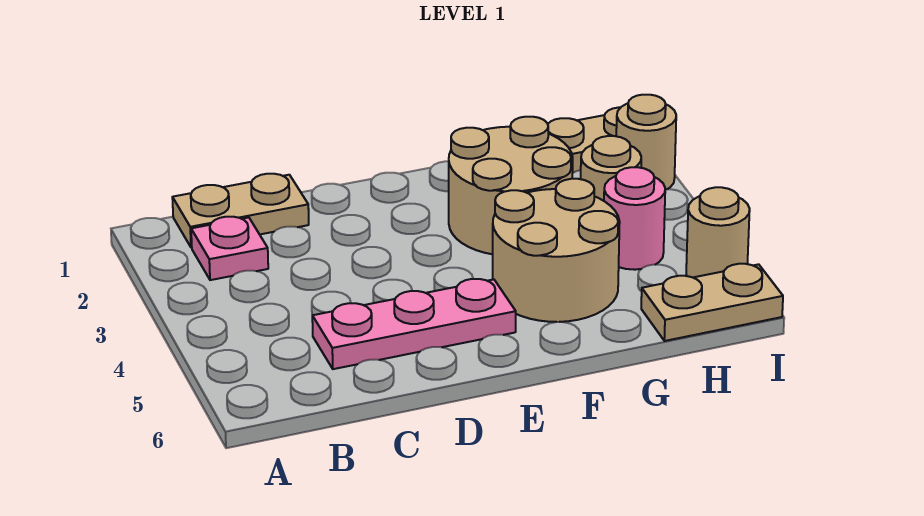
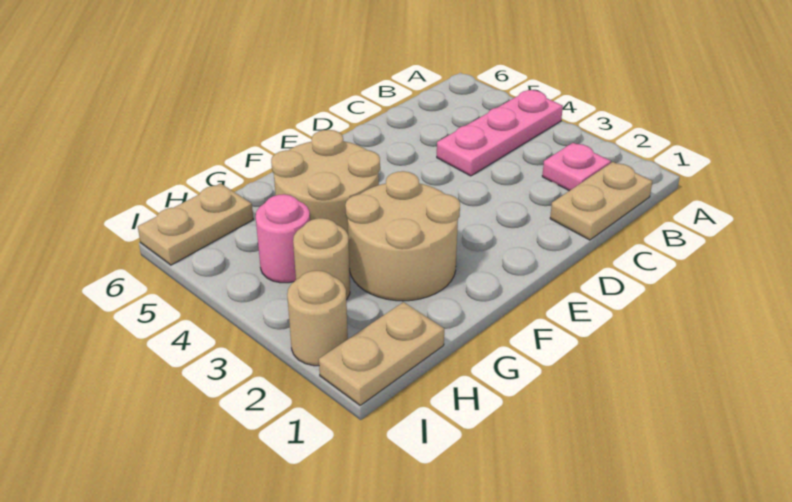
pink plate C5:E5 level 1 -> pink plate A4:C4 level 1
tan round brick I5 level 1 -> none

